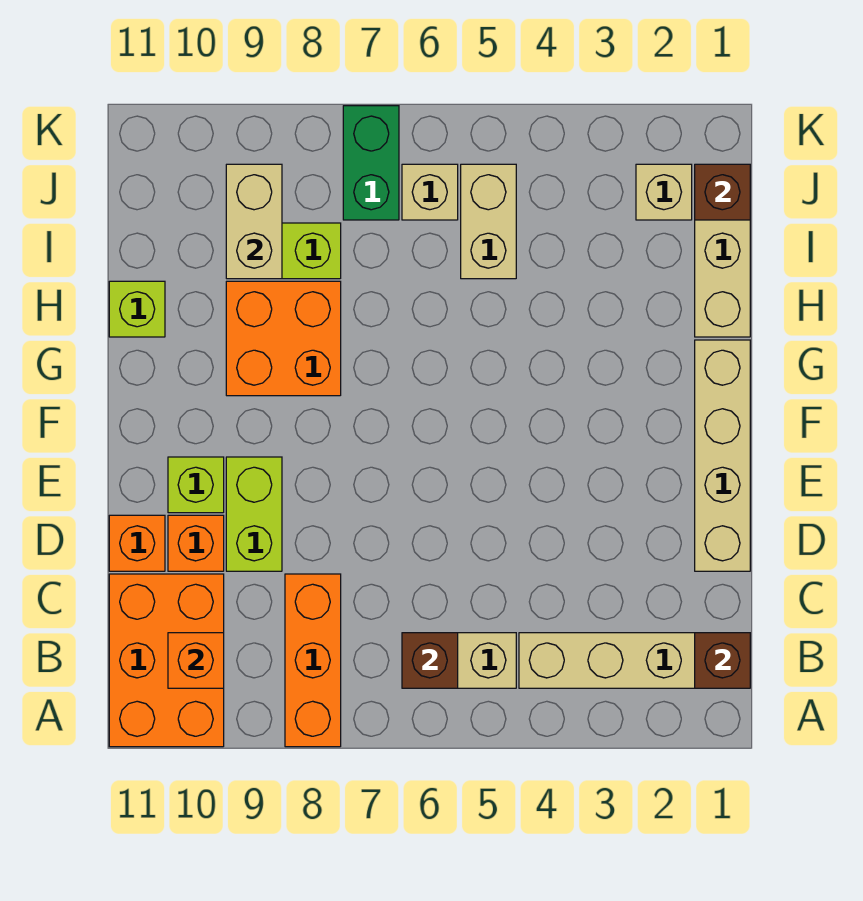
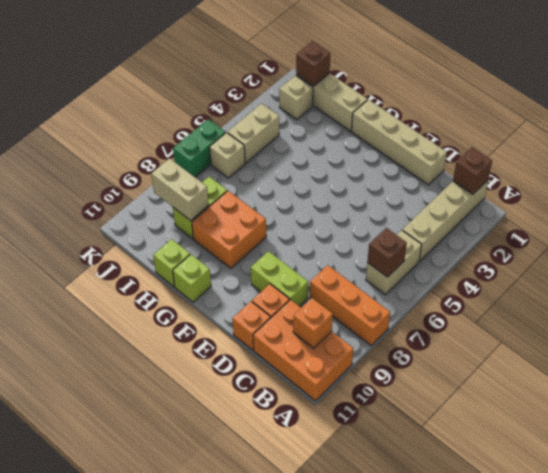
lime brick E10 level 1 -> lime brick G11 level 1
tan brick I5:J5 level 1 -> tan brick J4:J5 level 1
green brick J7:K7 level 1 -> green brick K6:K7 level 1

